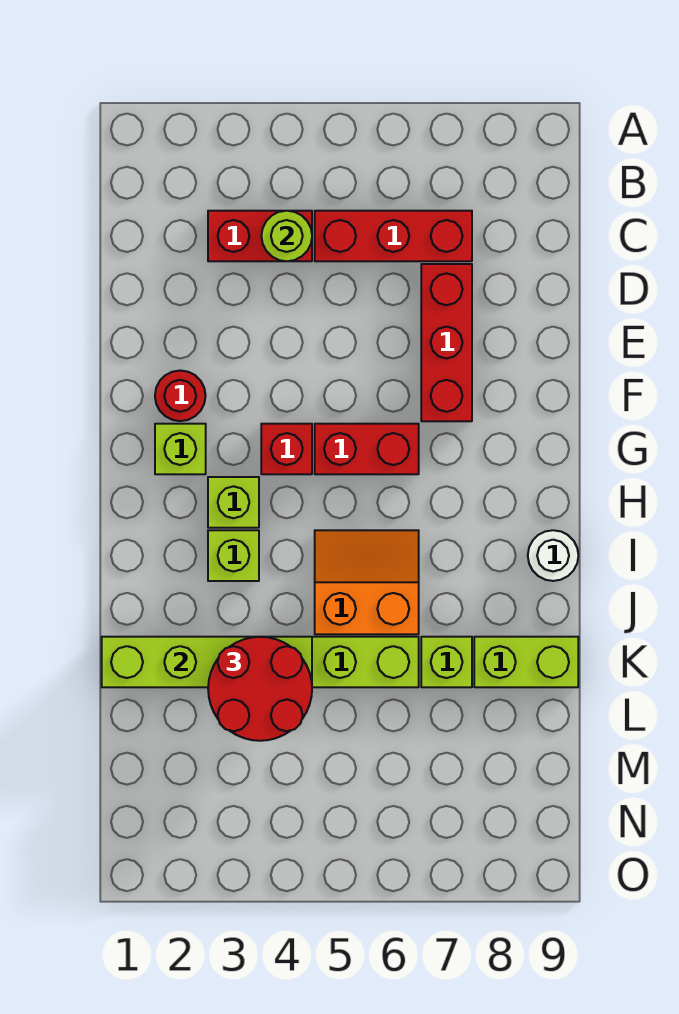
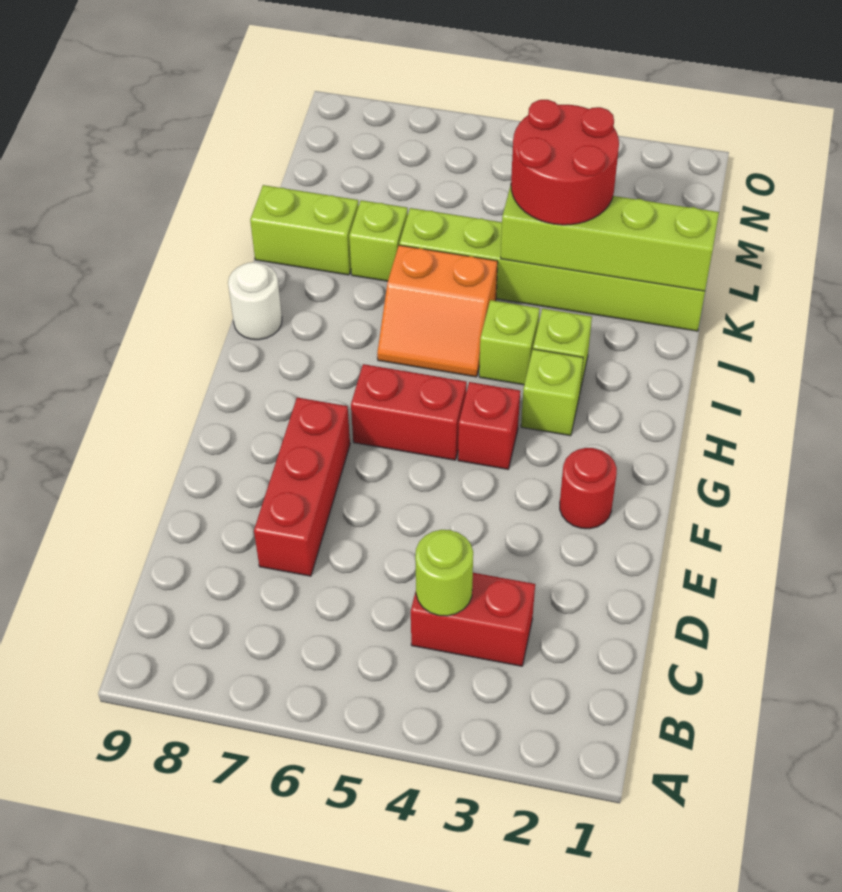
red brick C5:C7 level 1 -> none
lime brick G2 level 1 -> lime brick I4 level 1

